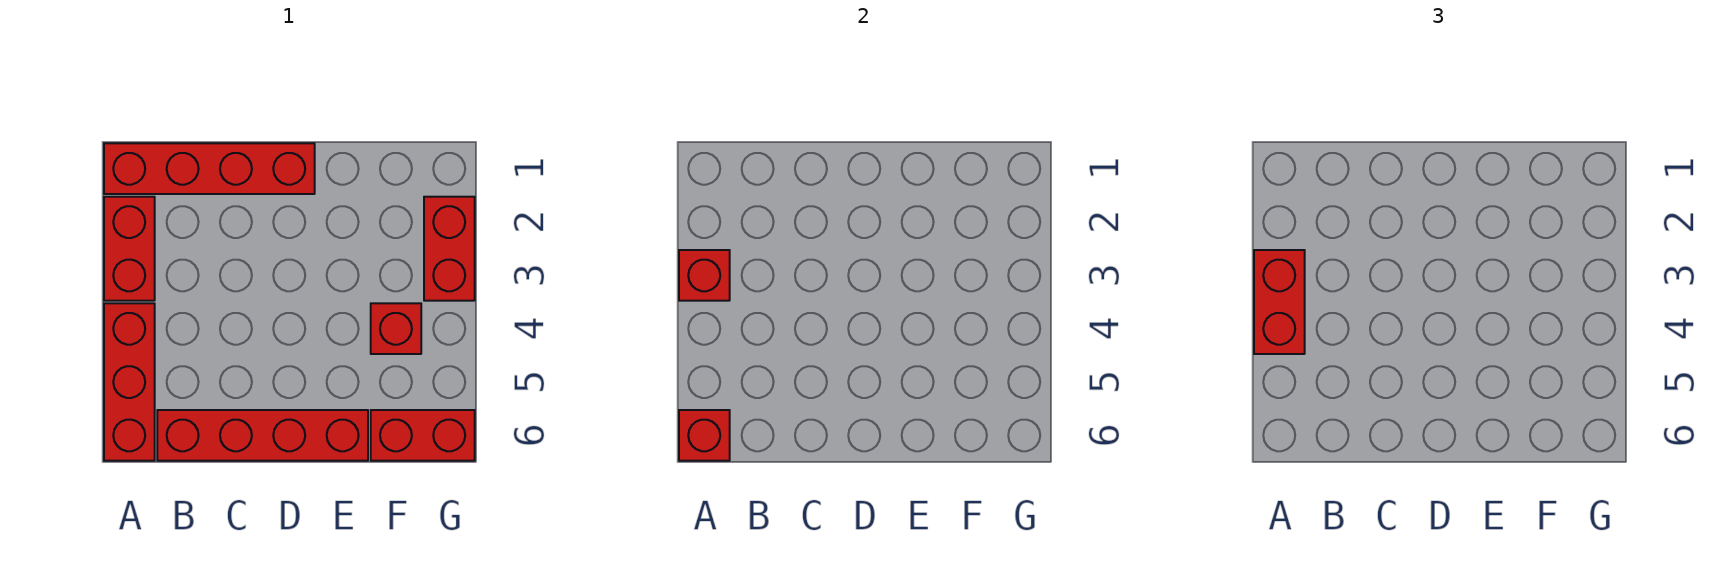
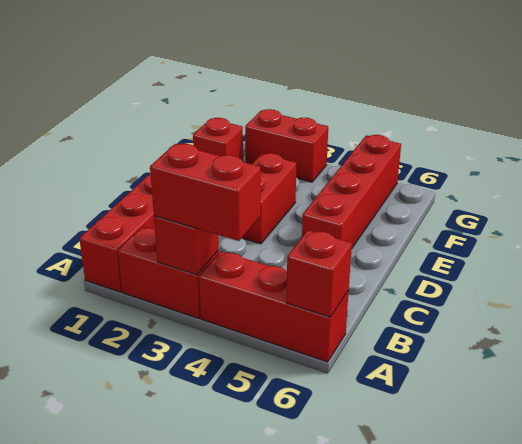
red brick B6:E6 level 1 -> red brick D5:G5 level 1
red brick F4 level 1 -> red brick F1 level 1
red brick F6:G6 level 1 -> red brick D3:E3 level 1

